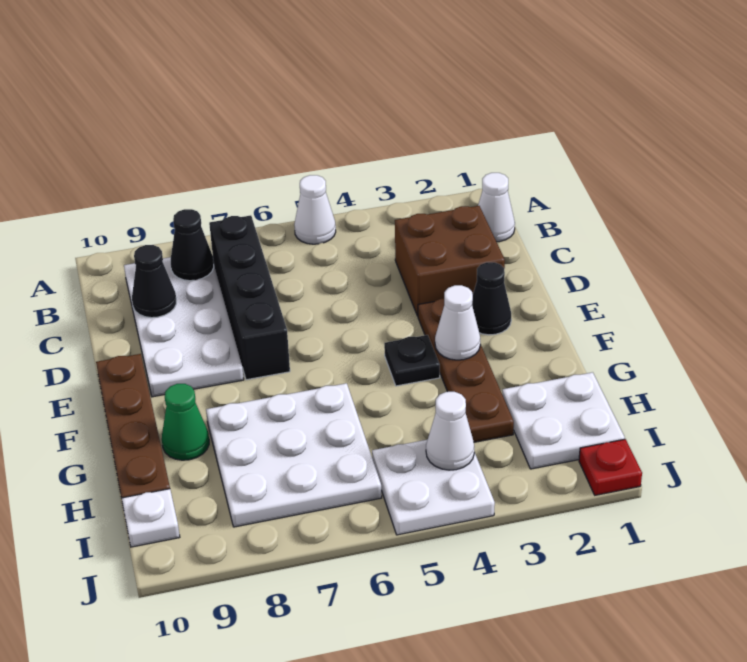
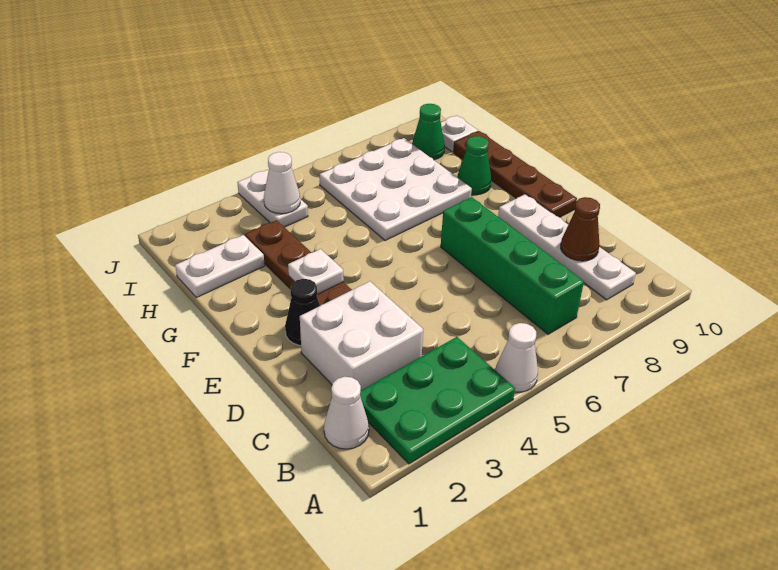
none -> green plate A2:B4 level 1
black brick B7:E7 level 1 -> green brick B7:E7 level 1
white plate B8:E9 level 1 -> white plate B9:E9 level 1
black cone B8 level 2 -> none
brown brick C2:D3 level 1 -> white brick C2:D3 level 1
black cone C9 level 2 -> brown cone C9 level 2
white cone F3 level 2 -> white plate F3 level 2
black plate F4 level 1 -> none
white plate H1:I2 level 1 -> white plate H1:H2 level 1
white plate I4:J5 level 1 -> white plate I4:J4 level 1
none -> green cone I9 level 1
red plate J1 level 1 -> none

